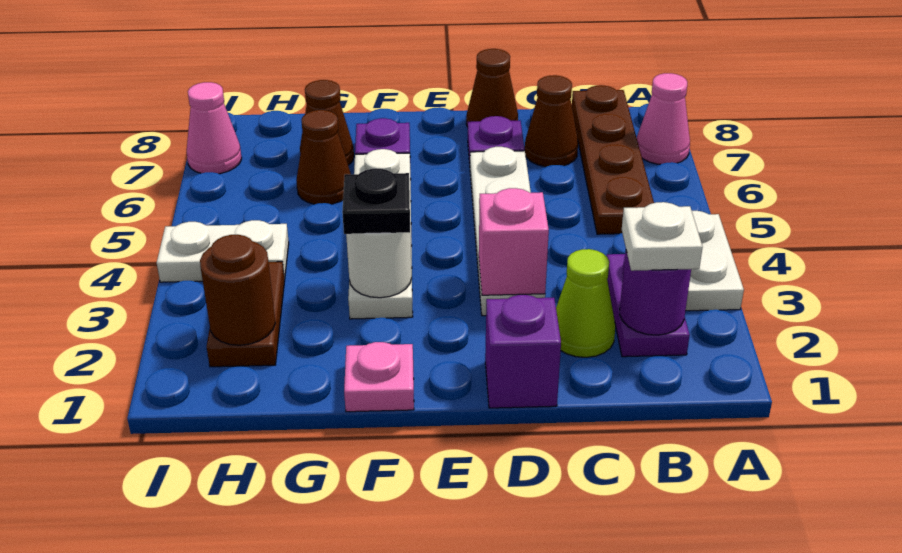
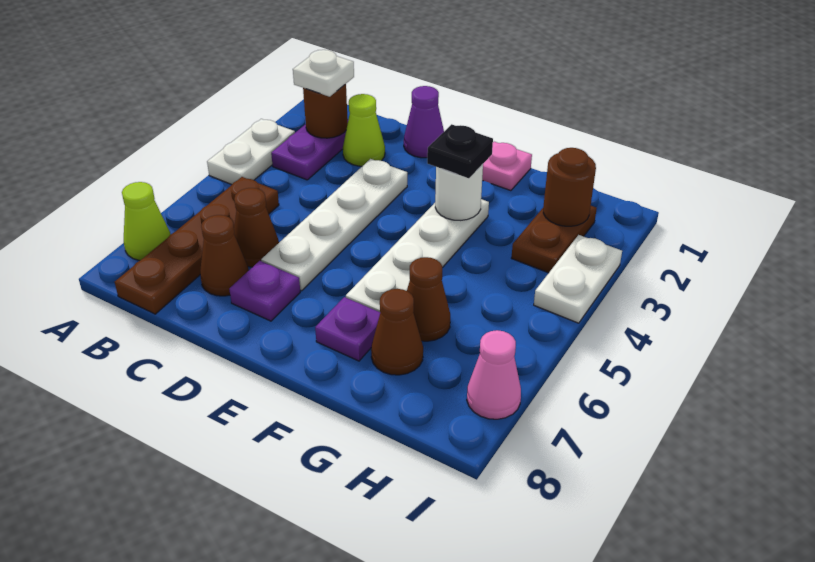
pink cone A7 level 1 -> lime cone A7 level 1
purple round brick B2 level 2 -> brown round brick B2 level 2
purple brick D1 level 1 -> purple cone D1 level 1
pink brick D3 level 2 -> none
brown cone D8 level 1 -> brown cone C6 level 1
white plate H4:I4 level 1 -> white plate I3:I4 level 1

